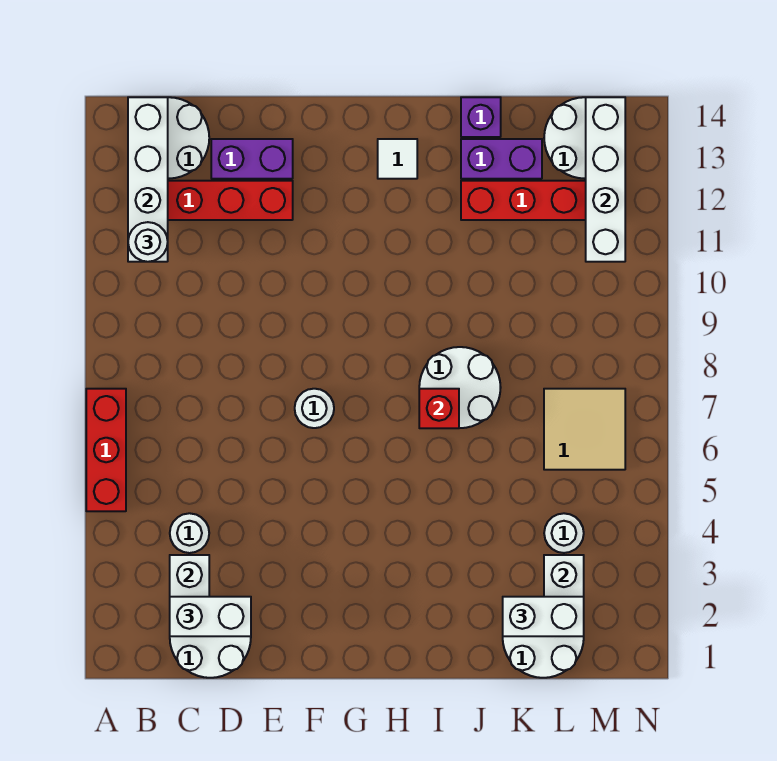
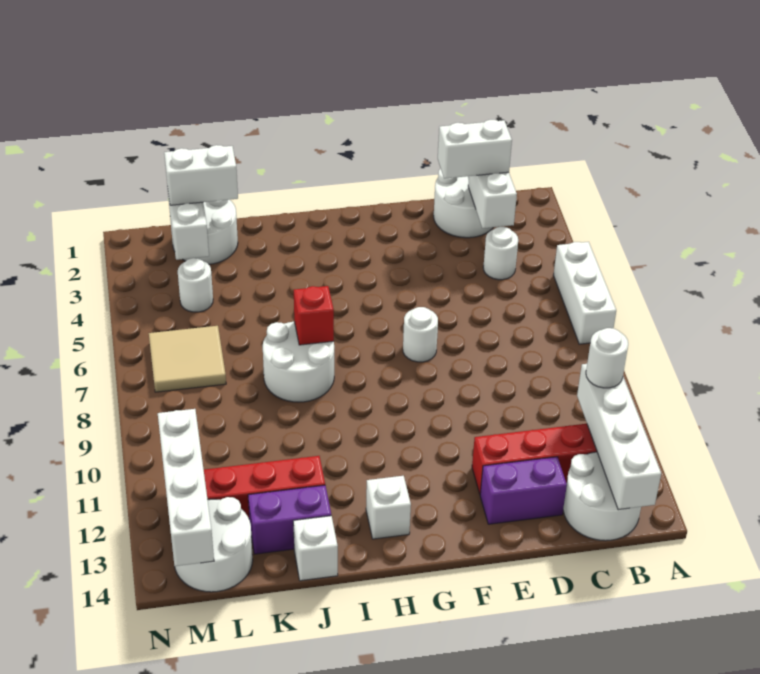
red brick A5:A7 level 1 -> white brick A5:A7 level 1
white tile H13 level 1 -> white brick H13 level 1
purple brick J14 level 1 -> white brick J14 level 1

